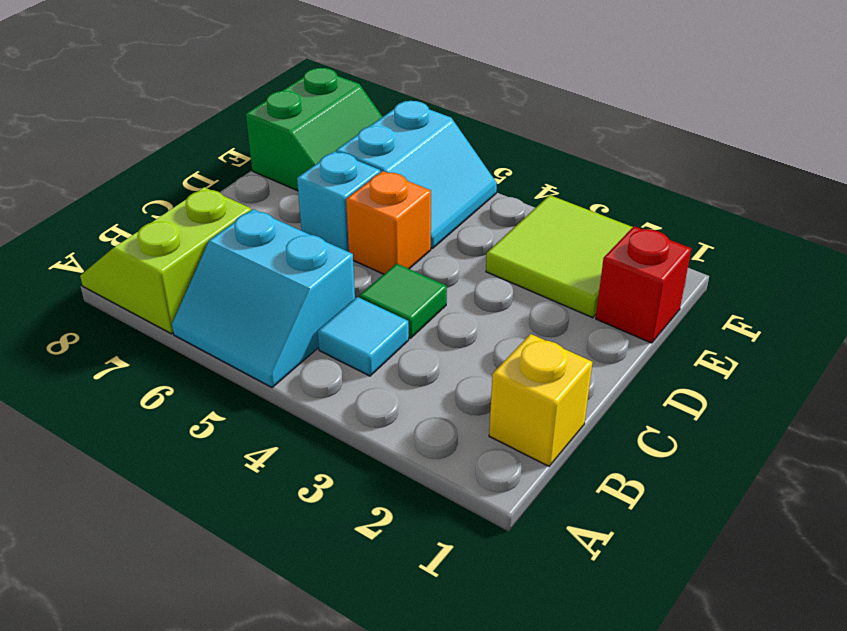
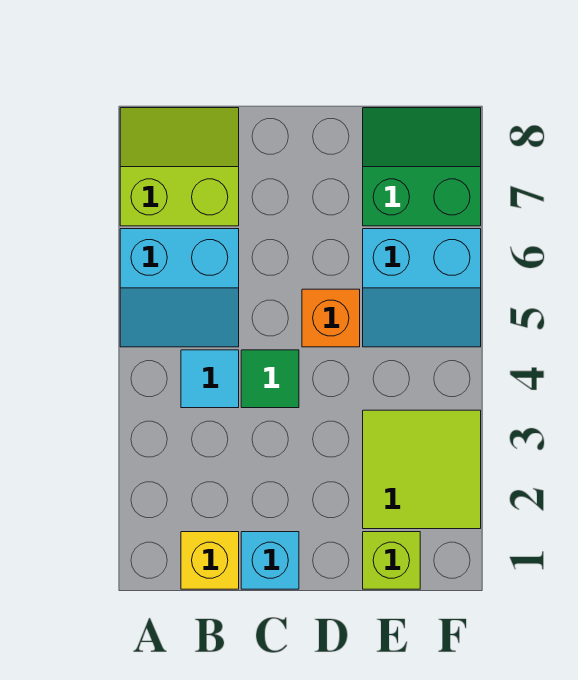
cyan slope A5:B6 level 1 top B -> cyan slope A5:B6 level 1 top 6
cyan brick D6 level 1 -> cyan brick C1 level 1
red brick E1 level 1 -> lime brick E1 level 1
green slope E7:F8 level 1 top 8 -> green slope E7:F8 level 1 top 7

